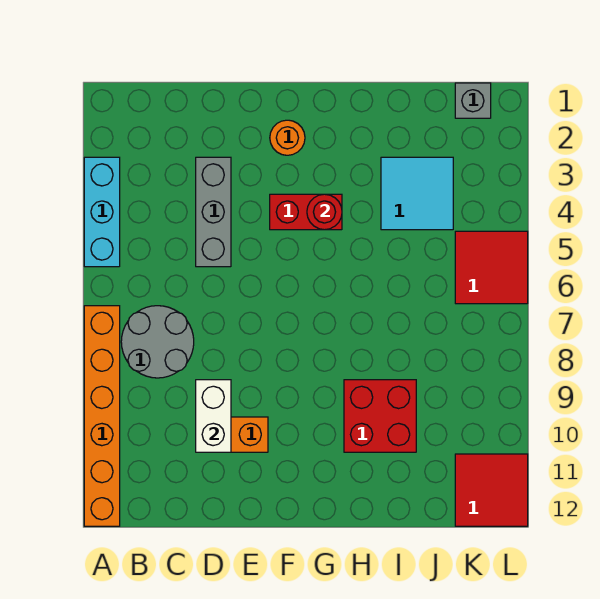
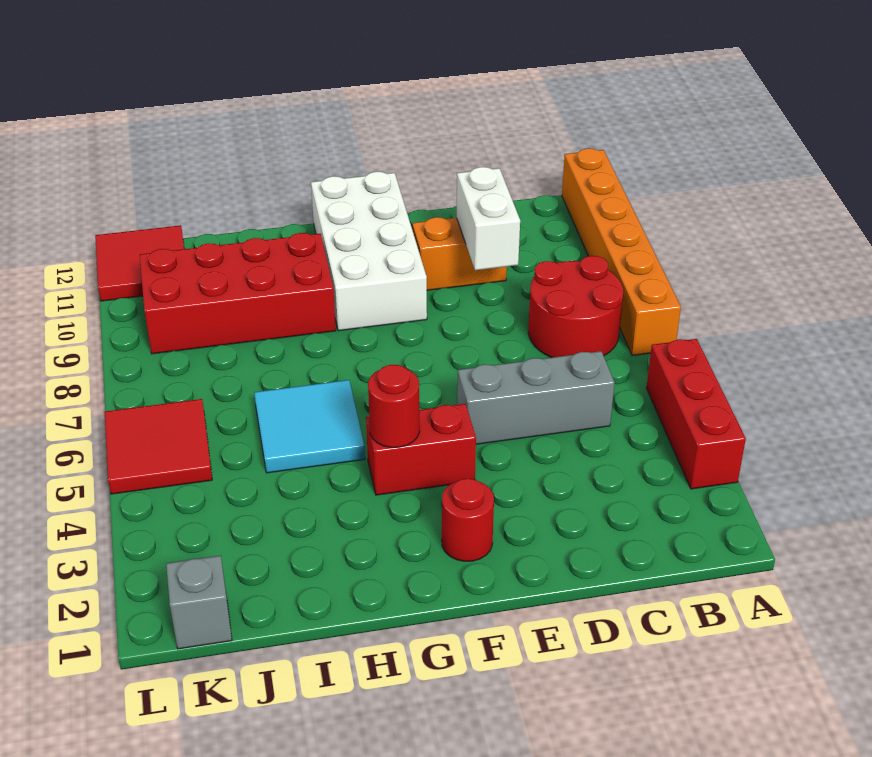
cyan brick A3:A5 level 1 -> red brick A3:A5 level 1
grey round brick B7:C8 level 1 -> red round brick B7:C8 level 1
grey brick D3:D5 level 1 -> grey brick C5:E5 level 1
orange round brick F2 level 1 -> red round brick F2 level 1
none -> white brick F9:G12 level 1
red brick H9:I10 level 1 -> red brick H9:K10 level 1
cyan tile I3:J4 level 1 -> cyan tile H5:I6 level 1

